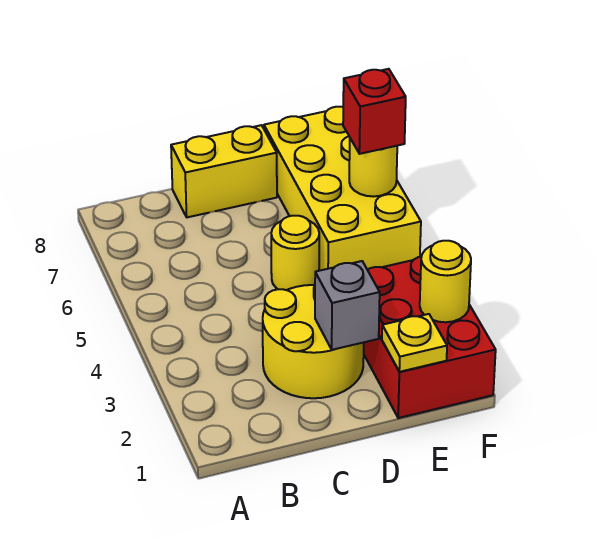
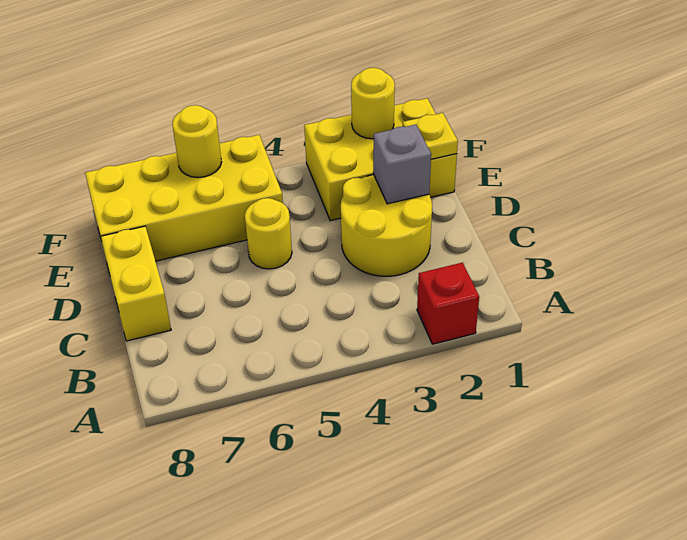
red brick E1:F3 level 1 -> yellow brick E1:F3 level 1
red brick F6 level 3 -> red brick A2 level 1

